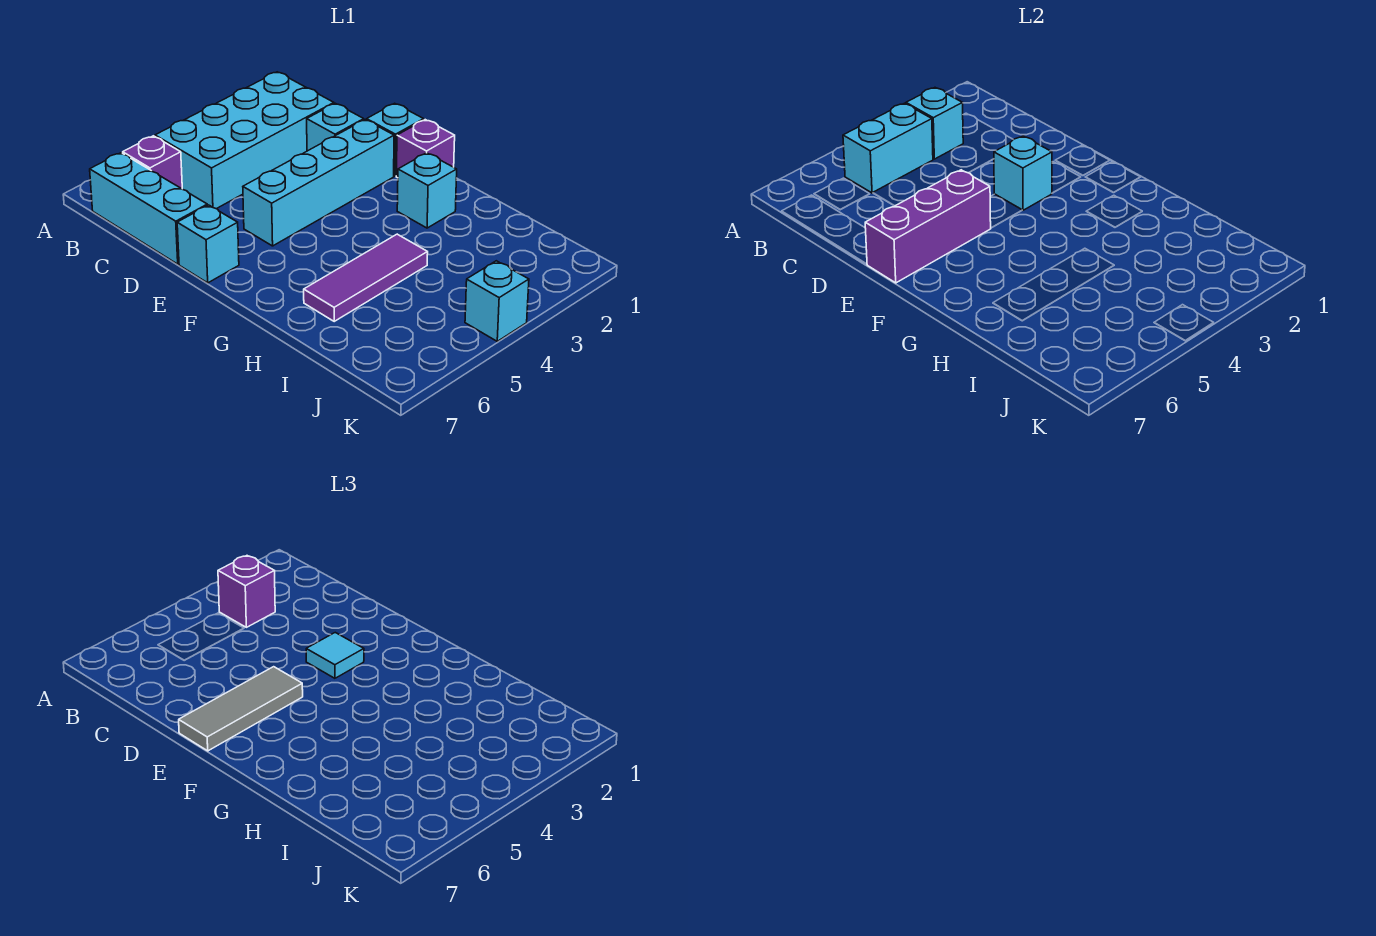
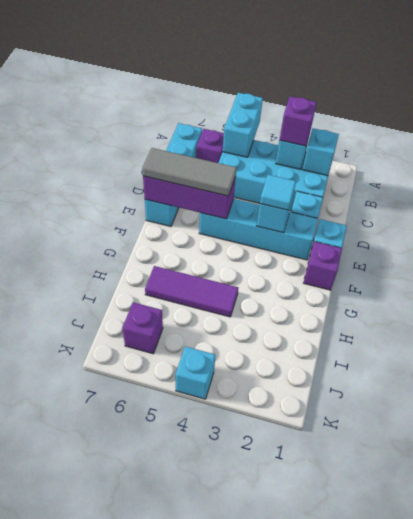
cyan brick B4:B5 level 2 -> cyan brick A5:B5 level 2
cyan brick G2 level 1 -> cyan brick B2 level 2
none -> purple brick J6 level 1

